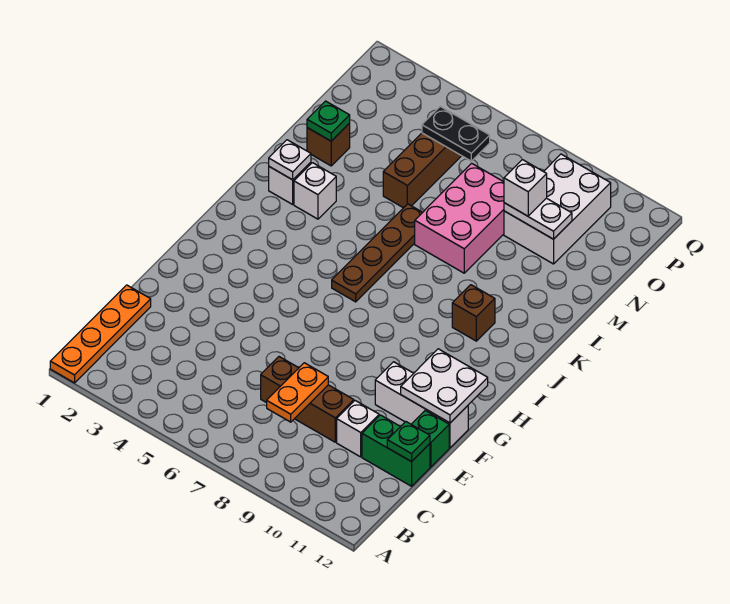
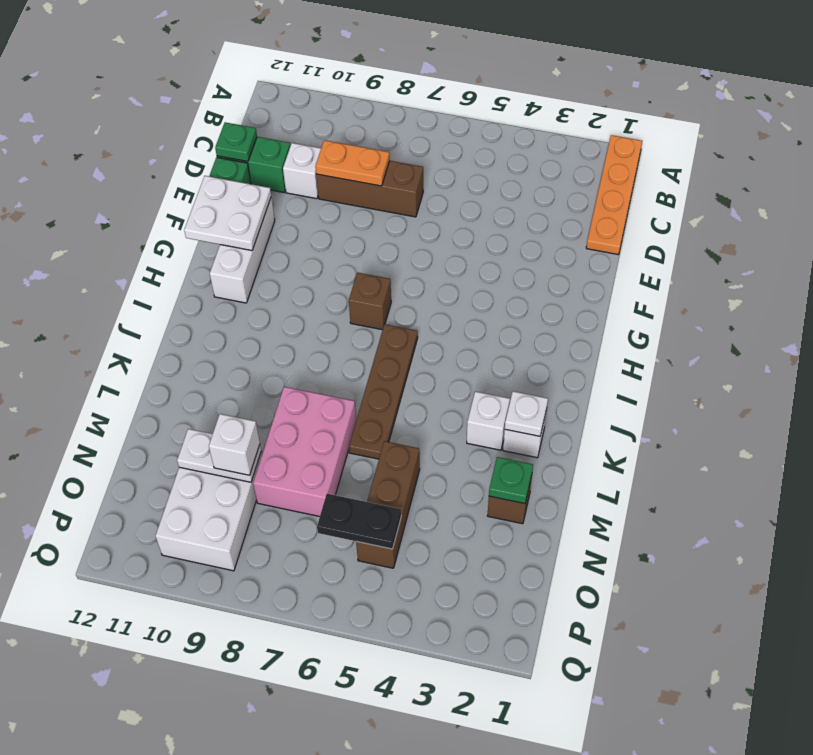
orange plate C8:D8 level 2 -> orange plate D8:D9 level 2
white brick F10:F12 level 1 -> white brick F11:H11 level 1
brown brick J10 level 1 -> brown brick H7 level 1

